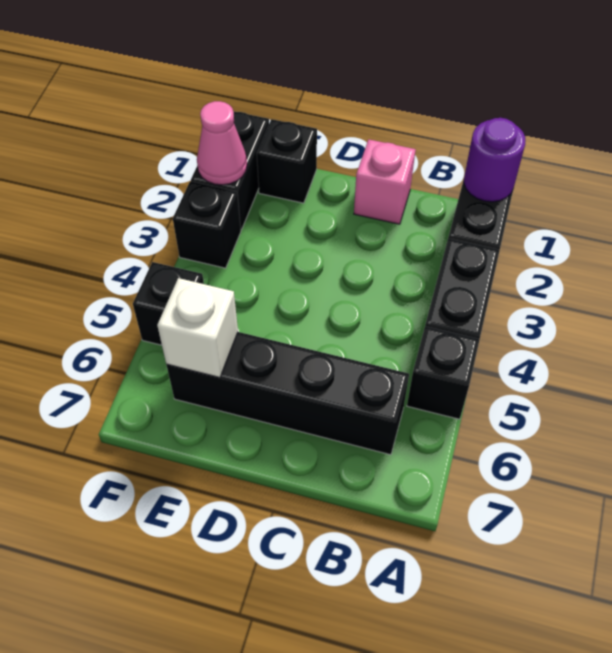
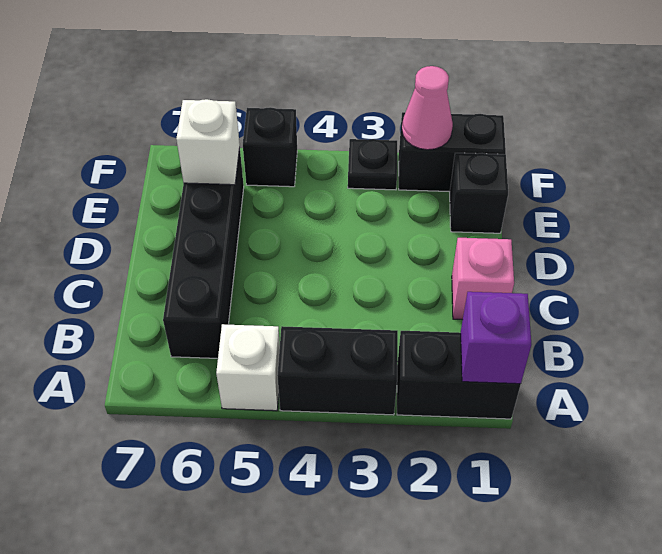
purple round brick A1 level 2 -> purple brick A1 level 2
black brick A5 level 1 -> white brick A5 level 1
black brick F3 level 1 -> black plate F3 level 1

